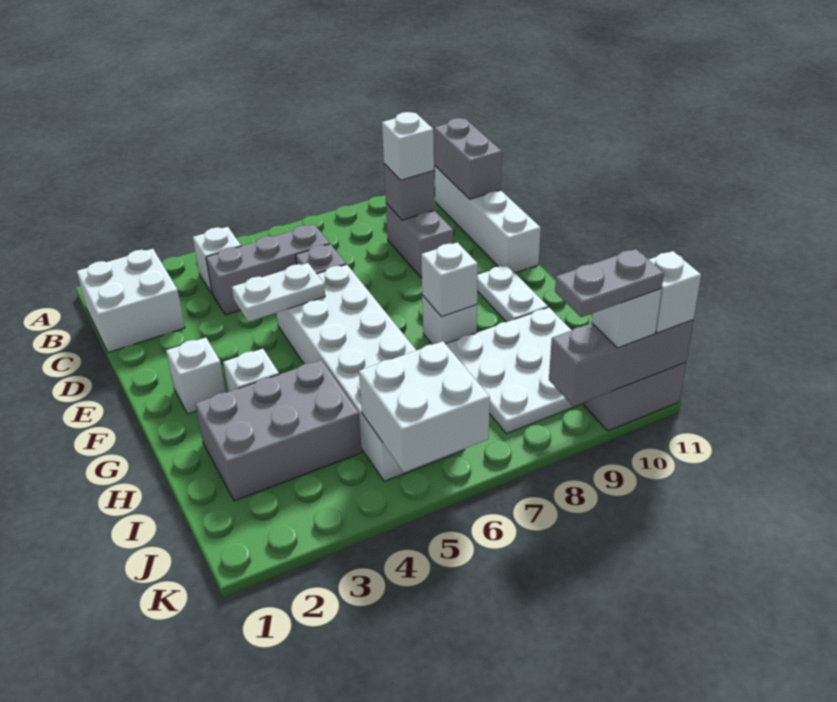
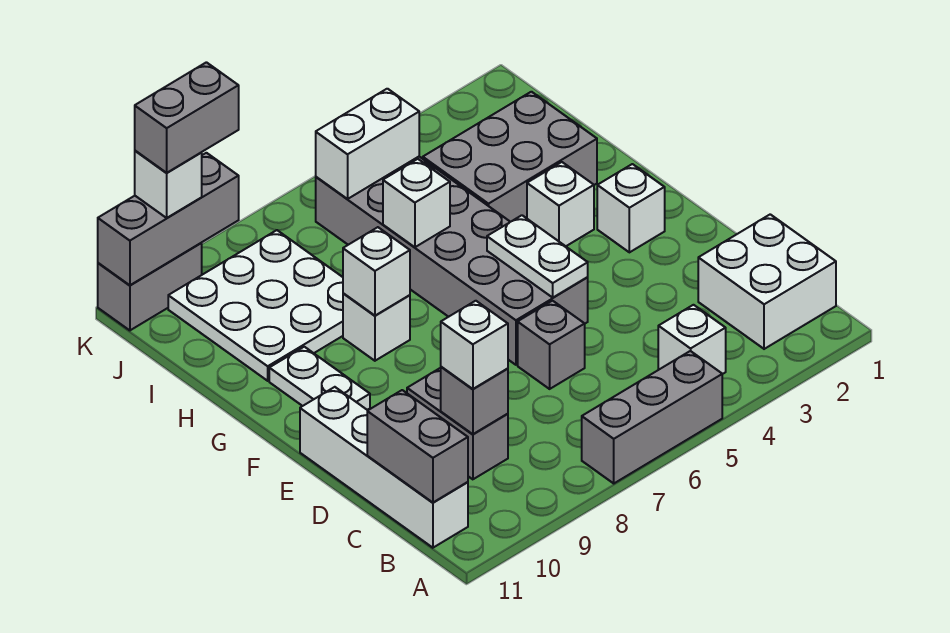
grey brick C4:C6 level 1 -> grey brick A5:A7 level 1
white plate E4:E5 level 2 -> white plate E5:F5 level 2
white brick E5:J6 level 1 -> grey brick E5:J6 level 1
white brick J5:K6 level 2 -> white brick J5:J6 level 2
grey plate K9:K10 level 4 -> grey brick K9:K10 level 4
white brick K11 level 3 -> white brick H6 level 2

